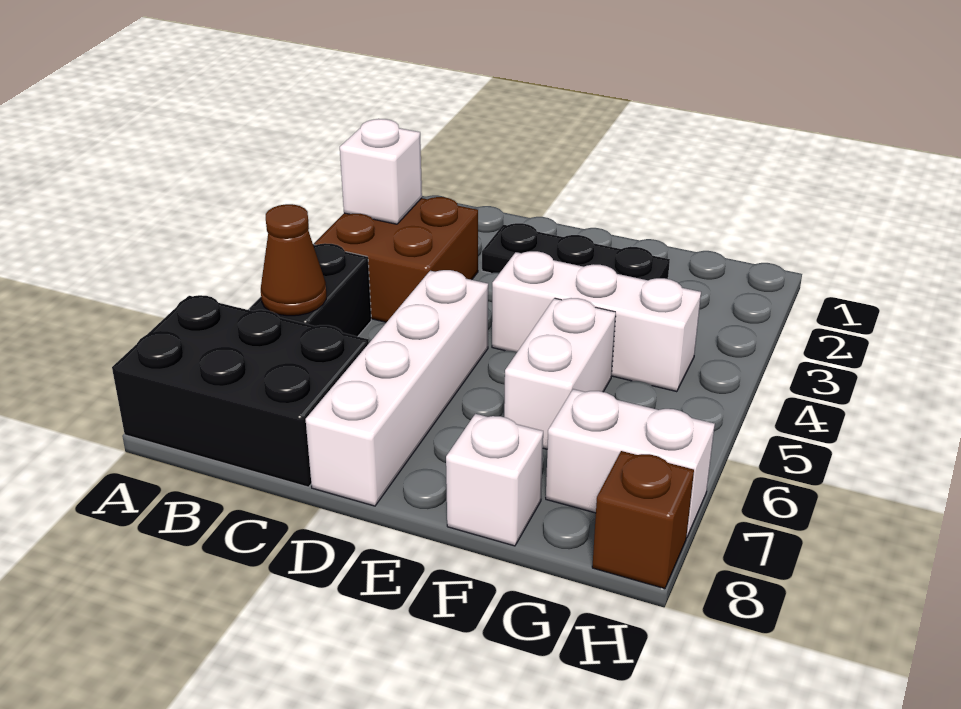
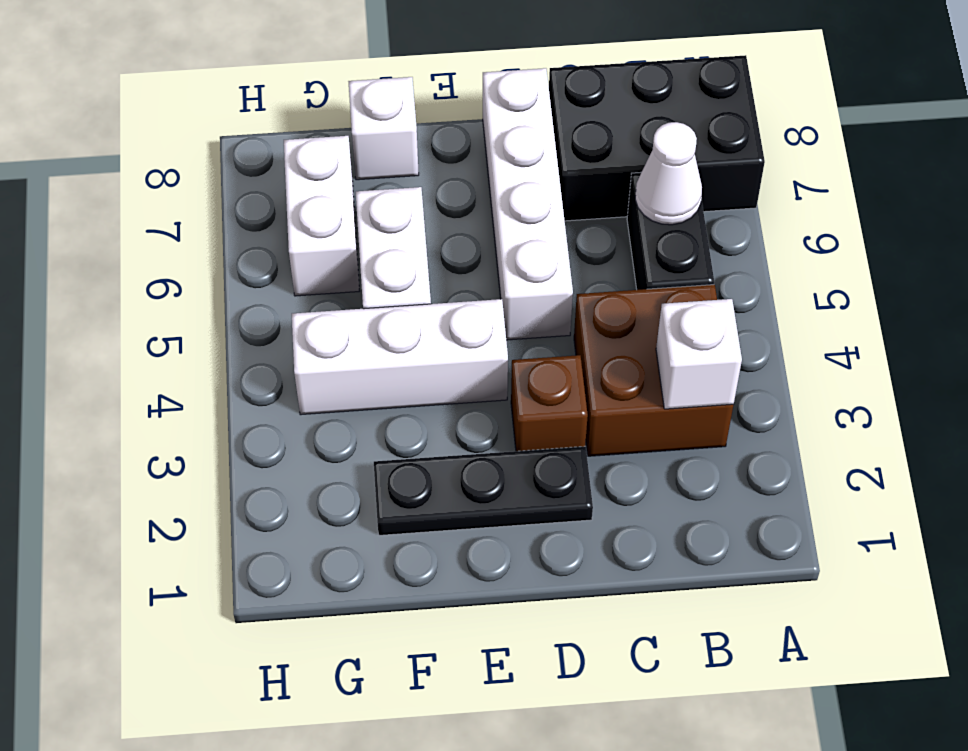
brown cone B6 level 2 -> white cone B6 level 2
white brick G7:H7 level 1 -> white brick G6:G7 level 1
brown brick H8 level 1 -> brown brick D3 level 1

